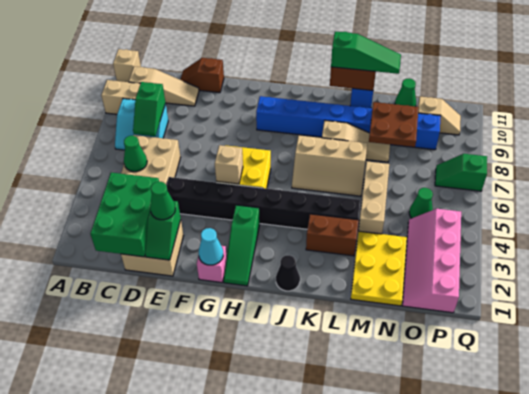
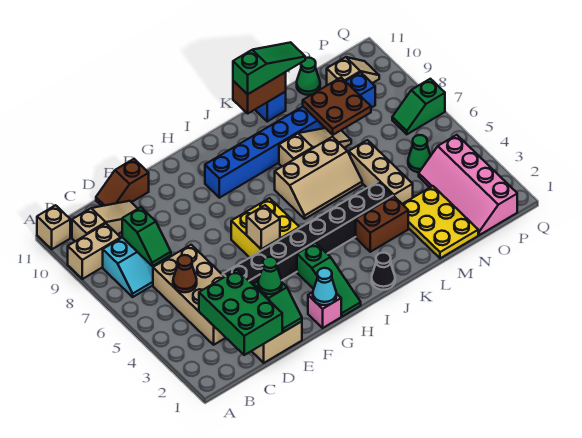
green cone C5 level 2 -> brown cone C5 level 2

